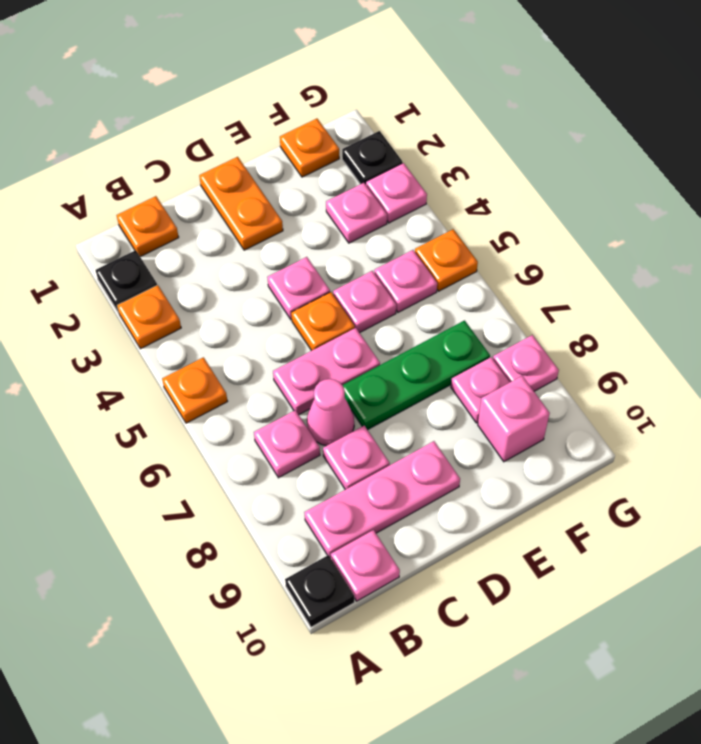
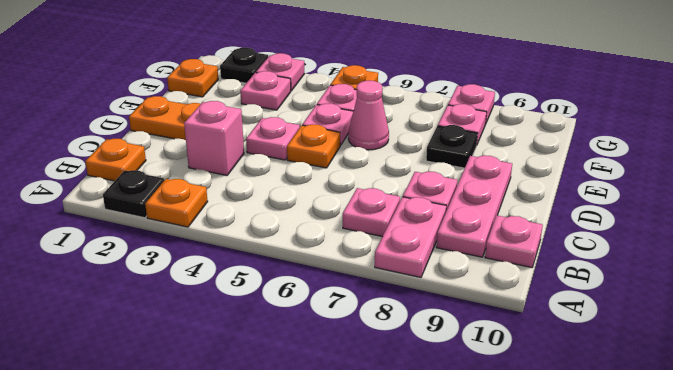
orange plate A5 level 1 -> none
black plate A10 level 1 -> black plate E8 level 1
pink plate C6:D6 level 1 -> pink plate A8:B8 level 1
pink cone C7 level 1 -> pink cone E6 level 1
green plate D7:F7 level 1 -> none
pink brick F9 level 1 -> pink brick C3 level 1

